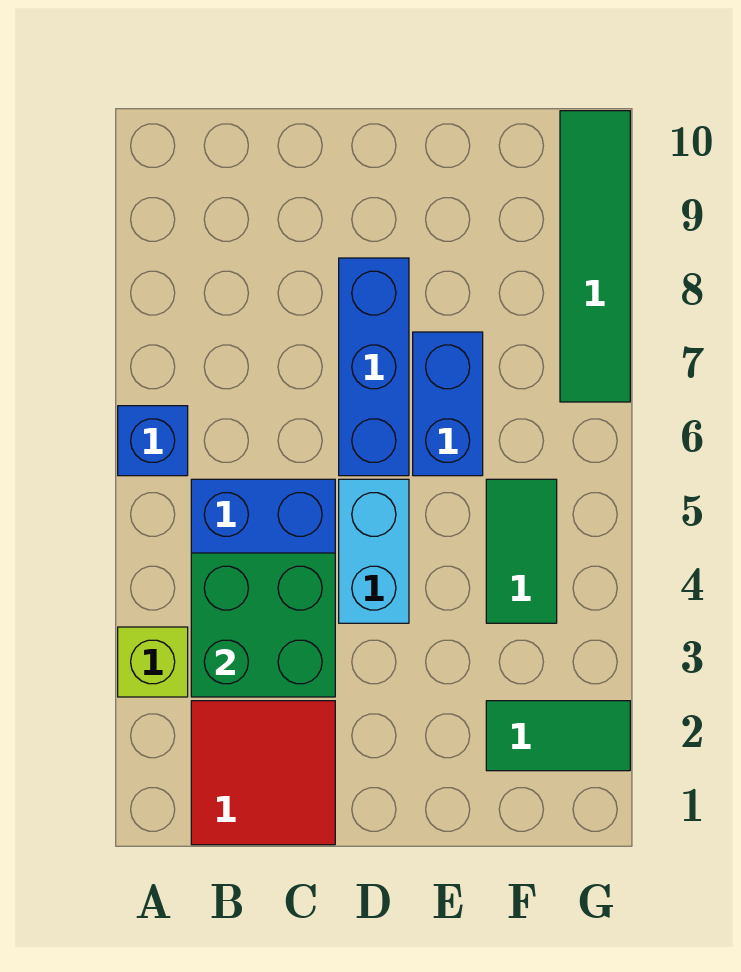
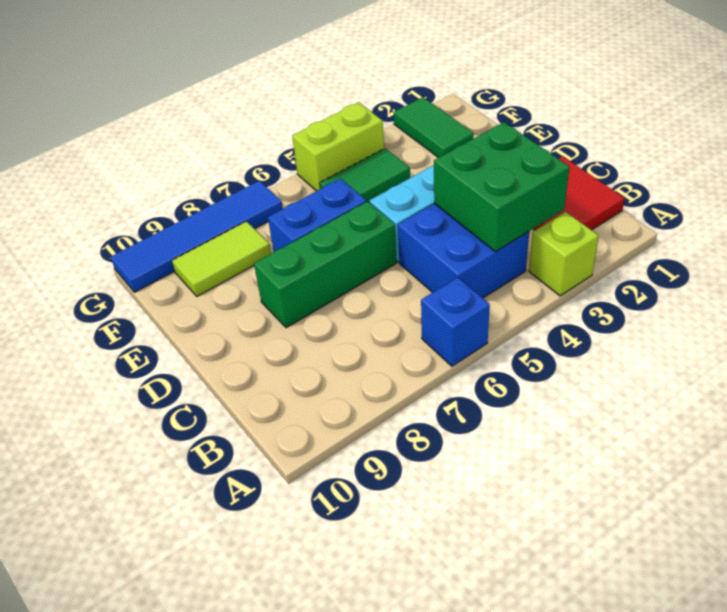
blue brick D6:D8 level 1 -> green brick D6:D8 level 1
none -> lime tile F8:F9 level 1
none -> lime brick G4:G5 level 1
green tile G7:G10 level 1 -> blue tile G7:G10 level 1

